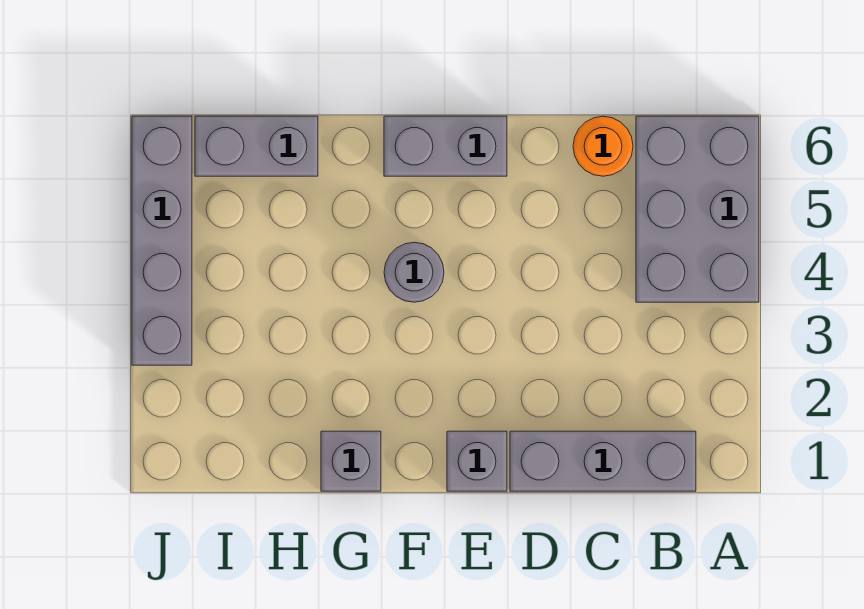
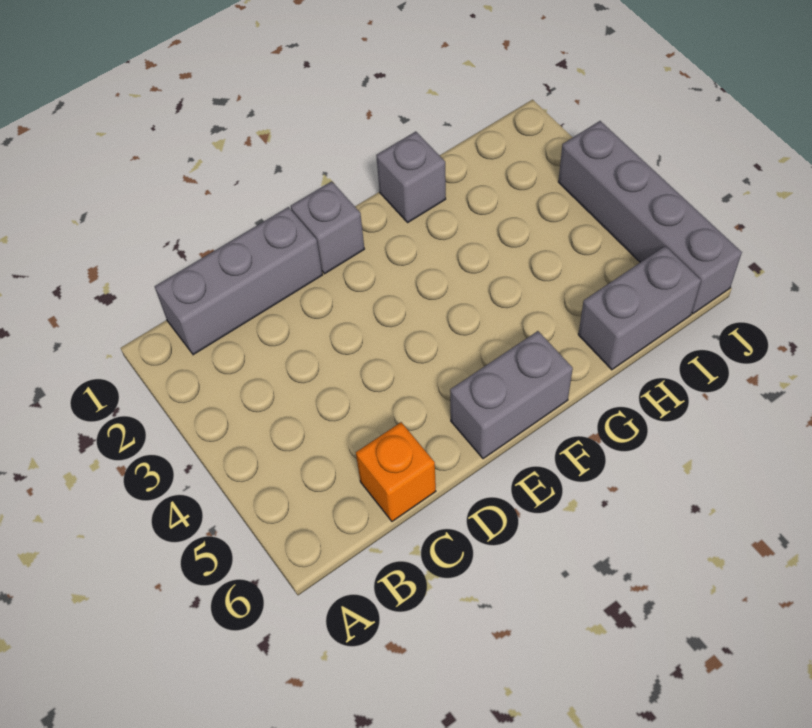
grey brick A4:B6 level 1 -> none
orange round brick C6 level 1 -> orange brick C6 level 1
grey round brick F4 level 1 -> none

